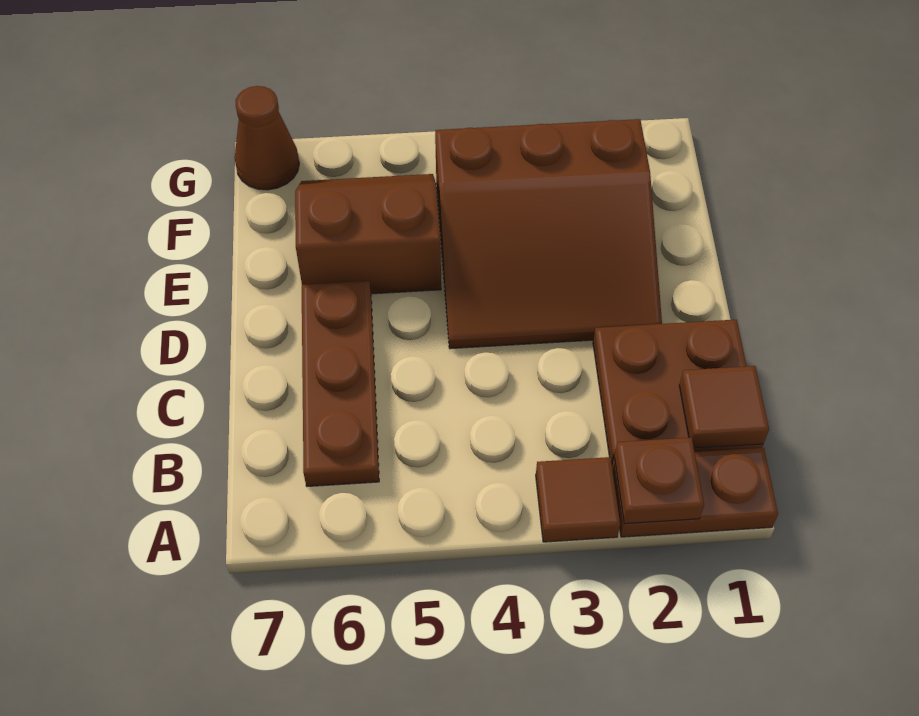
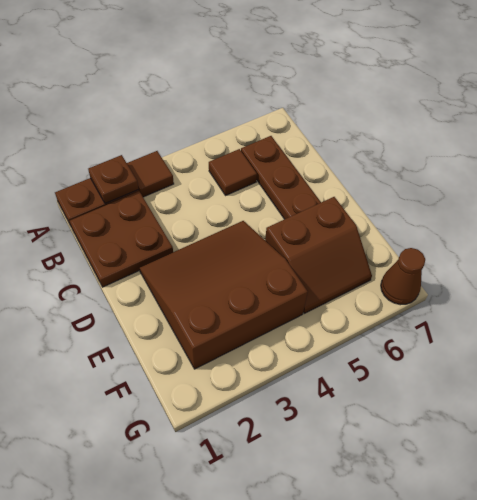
brown tile B1 level 2 -> brown tile B5 level 1

